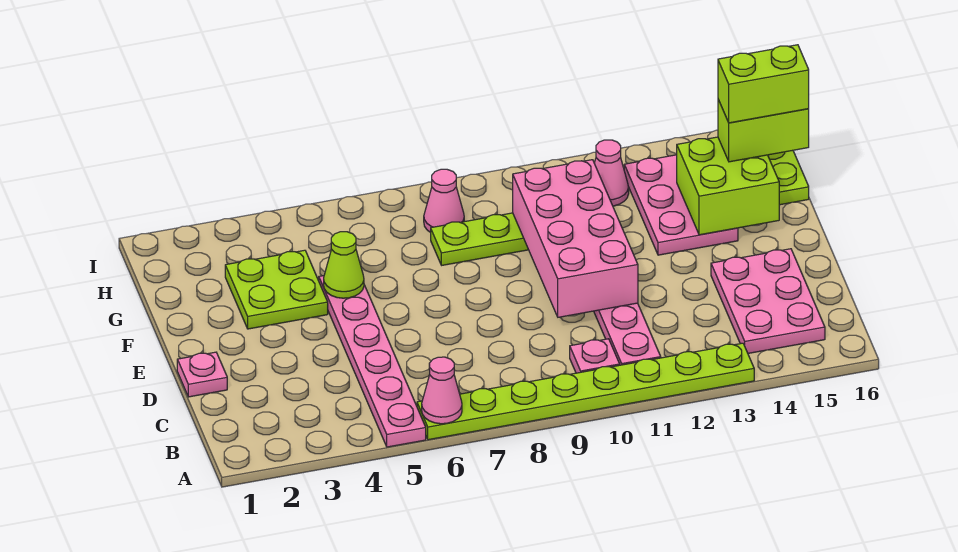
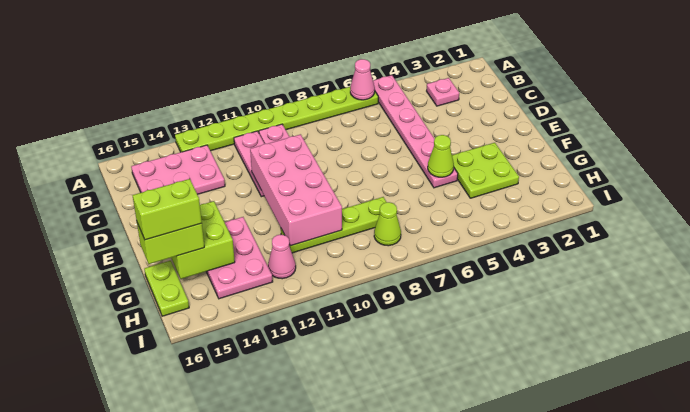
pink plate B14:D15 level 1 -> pink plate B13:C15 level 1
pink plate D1 level 1 -> pink plate B3 level 1
pink cone H8 level 1 -> lime cone H8 level 1

